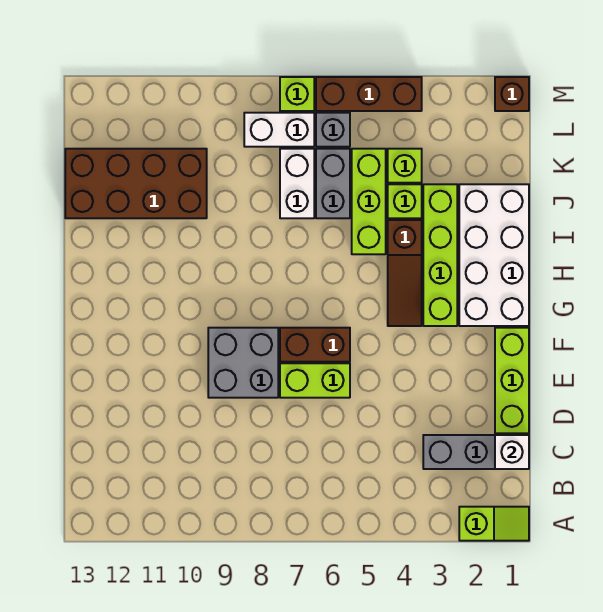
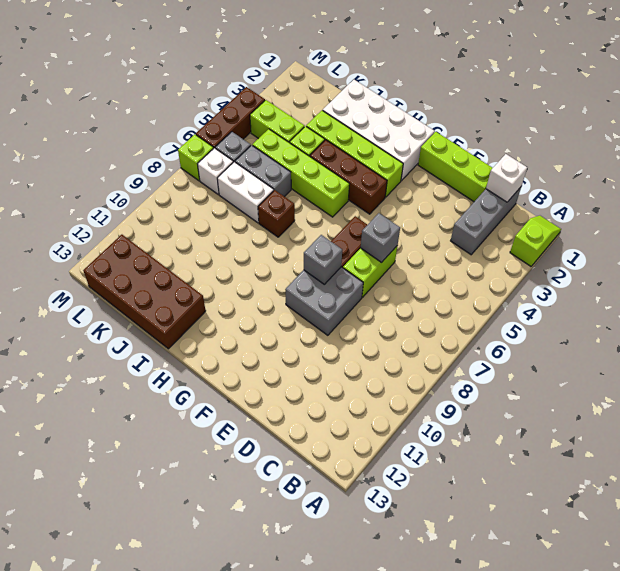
none -> grey brick E6 level 2
none -> grey brick F8 level 2
brown slope G4:I4 level 1 top I -> brown brick G4:I4 level 1
lime brick I5:K5 level 1 -> lime brick H5:K5 level 1
brown brick J10:K13 level 1 -> brown brick I12:L13 level 1
lime brick K4 level 1 -> lime brick K4:L4 level 1
white brick L7:L8 level 1 -> white brick L7 level 1
brown brick M1 level 1 -> brown brick I7 level 1

